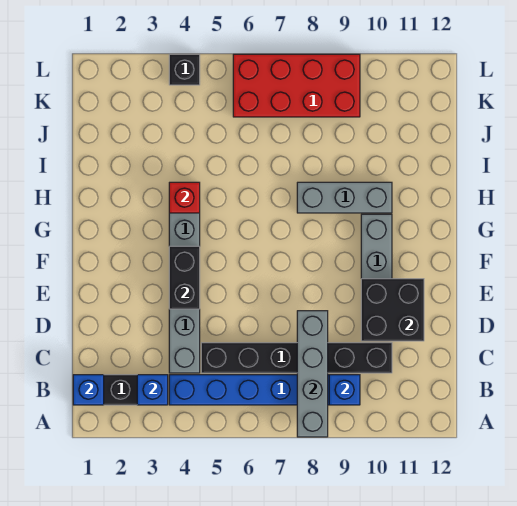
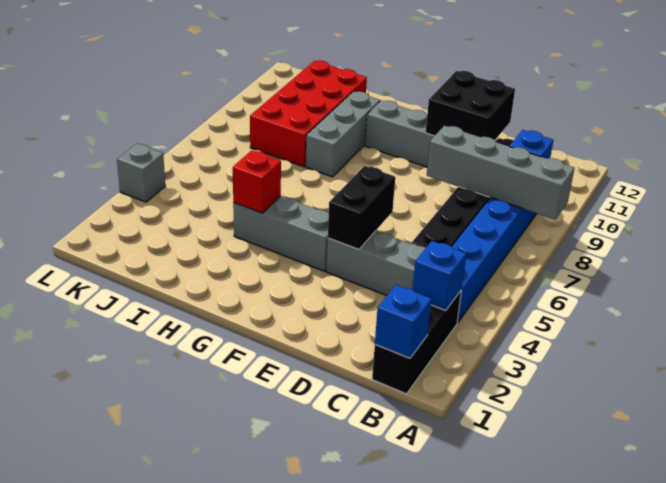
black brick E4:F4 level 2 -> black brick E4:E5 level 2
red brick K6:L9 level 1 -> red brick I8:J11 level 1
black brick L4 level 1 -> grey brick L4 level 1

